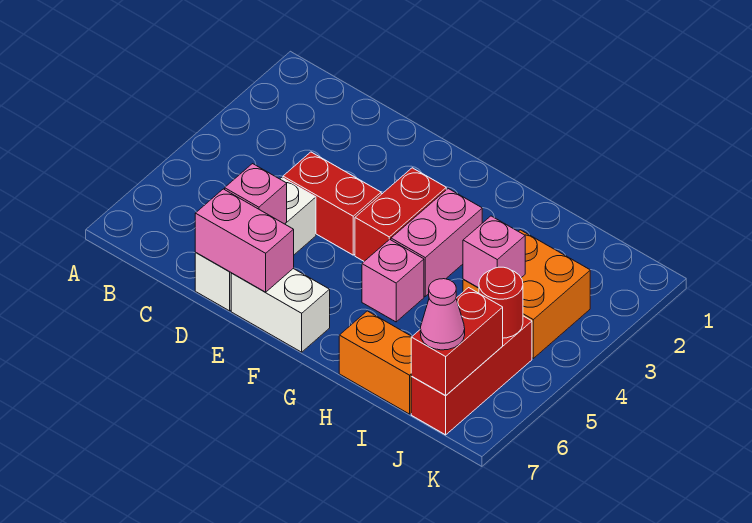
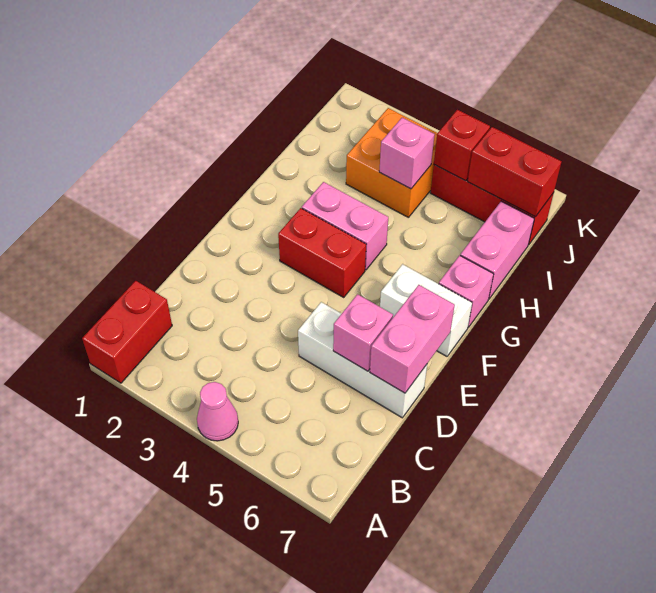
red brick D4:E4 level 1 -> red brick A1:B1 level 1
white brick E7:F7 level 1 -> white brick F6:F7 level 1
pink brick G5 level 1 -> pink brick G7 level 1
orange brick H7:I7 level 1 -> pink brick H7:I7 level 1
red round brick J5 level 2 -> red brick J5 level 2
pink cone J7 level 3 -> pink cone A4 level 1

